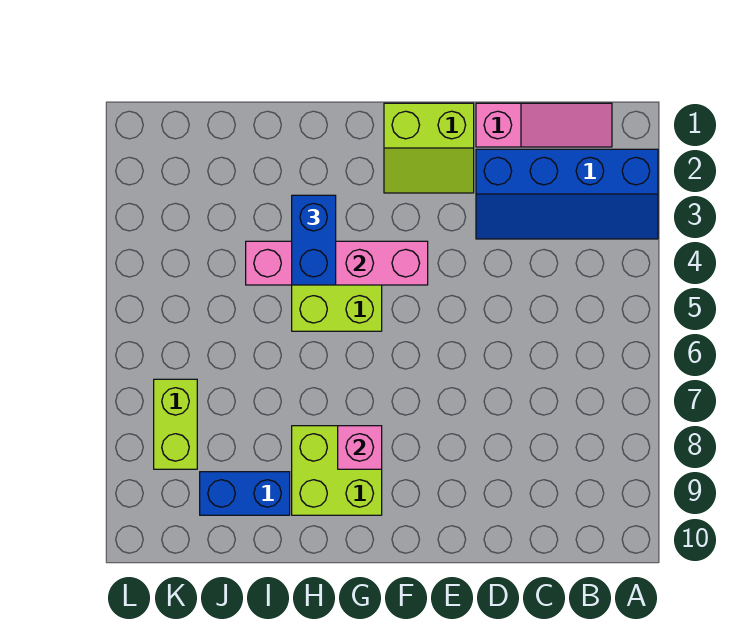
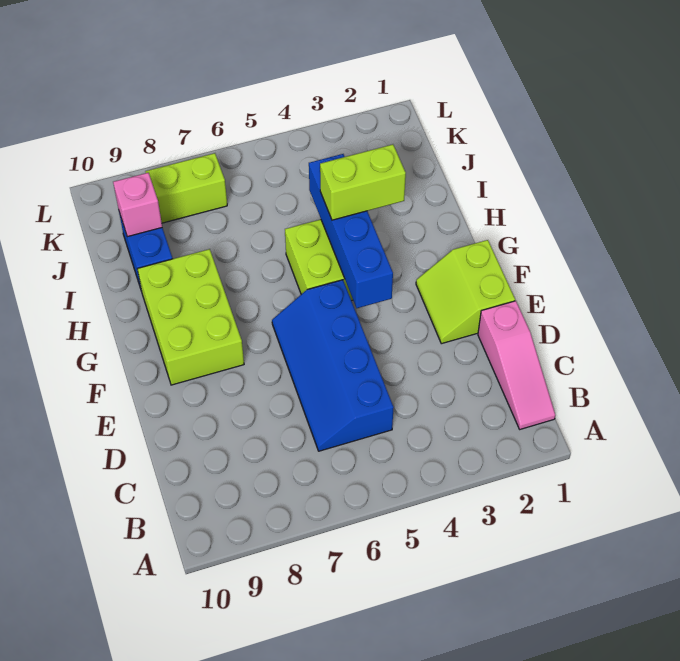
blue slope A2:D3 level 1 top 2 -> blue slope C5:F6 level 1 top 5
pink brick F4:I4 level 2 -> blue brick F4:I4 level 2
lime brick G8:H9 level 1 -> lime brick F8:H9 level 1
pink brick G8 level 2 -> pink brick J9 level 2
blue brick H3:H4 level 3 -> lime brick H3:H4 level 3

